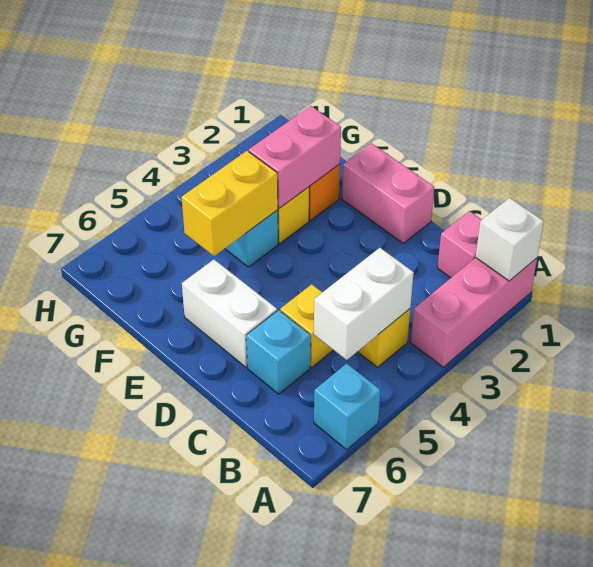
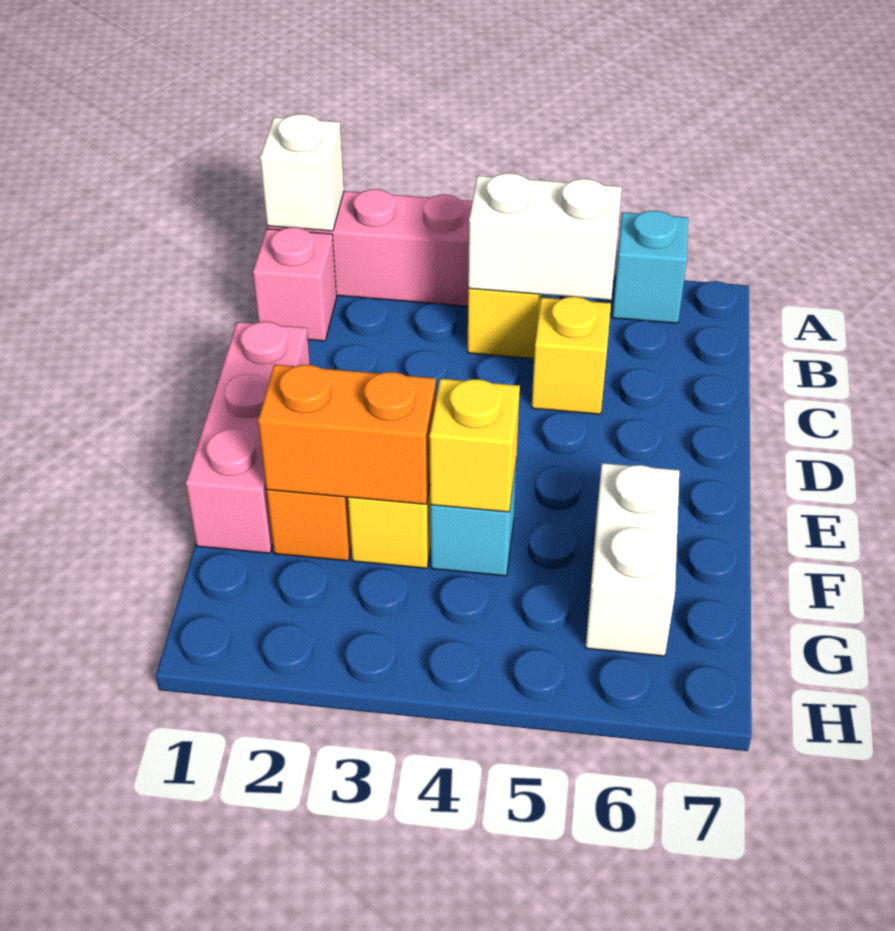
cyan brick C6 level 1 -> none
pink brick D1:E1 level 1 -> pink brick D1:F1 level 1
white brick D6:E6 level 1 -> white brick F6:G6 level 1
pink brick F2:F3 level 2 -> orange brick F2:F3 level 2
yellow brick F4:F5 level 2 -> yellow brick F4 level 2

